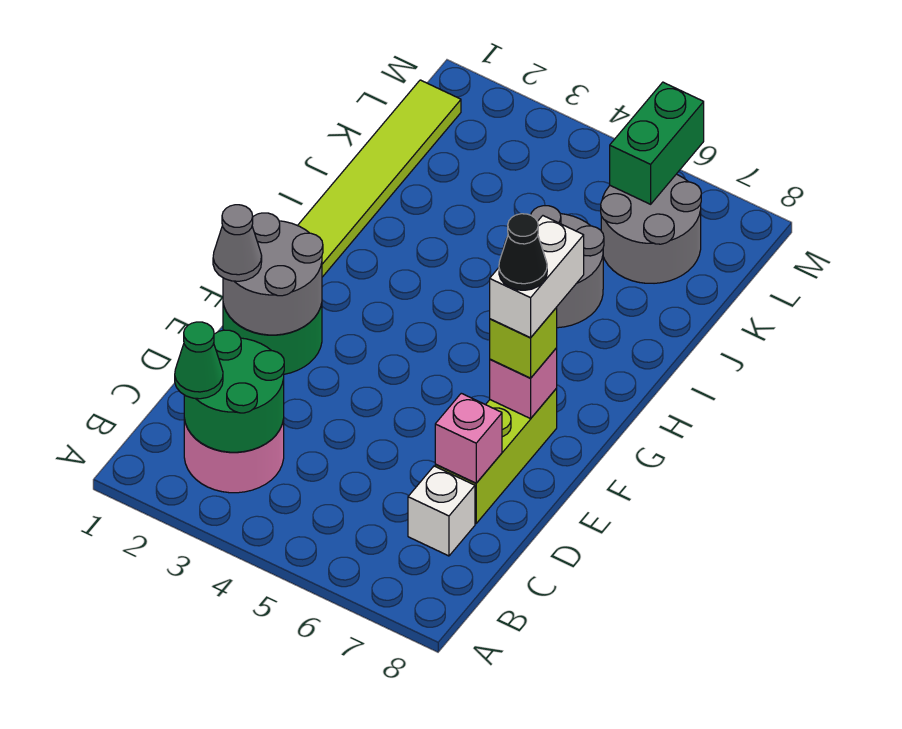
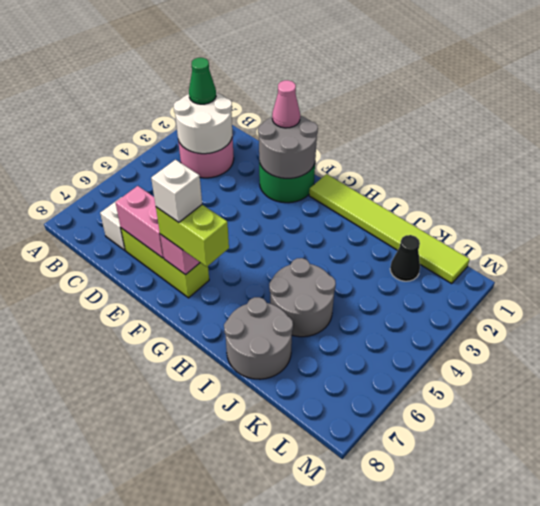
green round brick B2:C3 level 2 -> white round brick B2:C3 level 2
pink brick D7 level 2 -> pink brick D7:E7 level 2
grey cone E1 level 3 -> pink cone E1 level 3
lime brick F7 level 3 -> lime brick F7:G7 level 3
white brick F7:G7 level 4 -> white brick F7 level 4
black cone F7 level 5 -> black cone K2 level 1
grey round brick K6:L7 level 1 -> grey round brick I7:J8 level 1
green brick L6:M6 level 2 -> none

